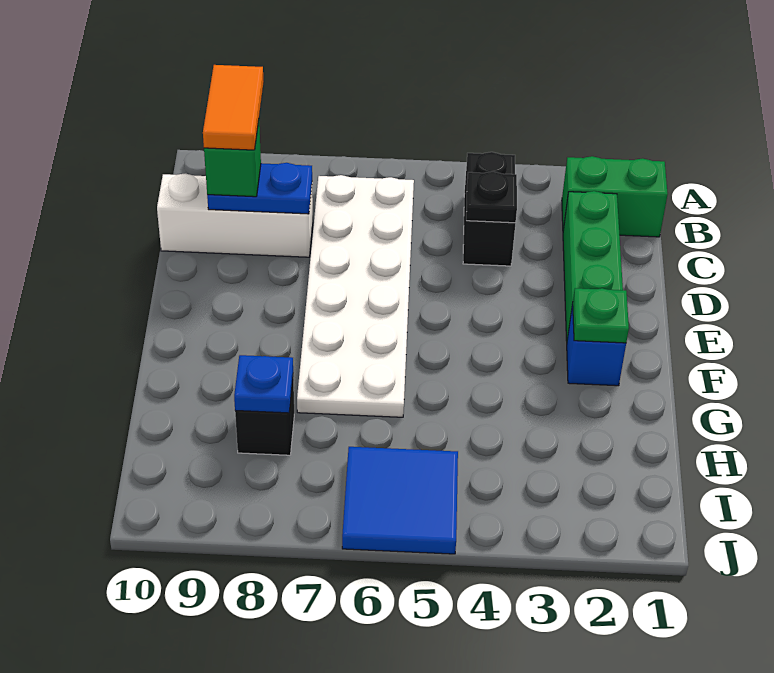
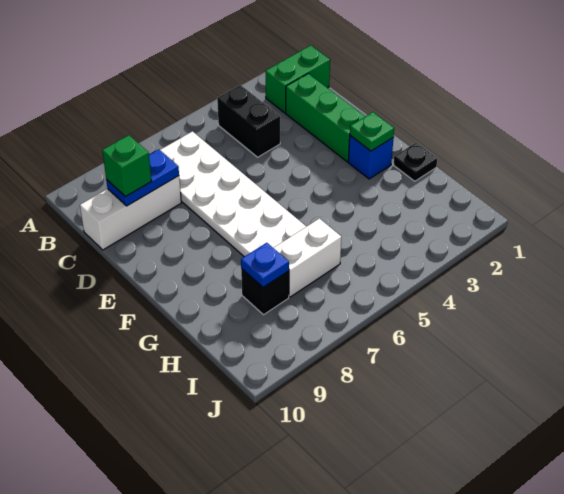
orange tile B9:C9 level 4 -> none
black plate C4 level 2 -> black plate G1 level 1
none -> white brick H6:H7 level 1
blue tile I5:J6 level 1 -> none

